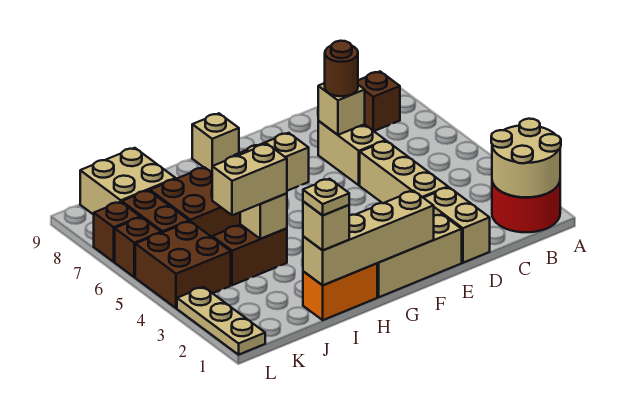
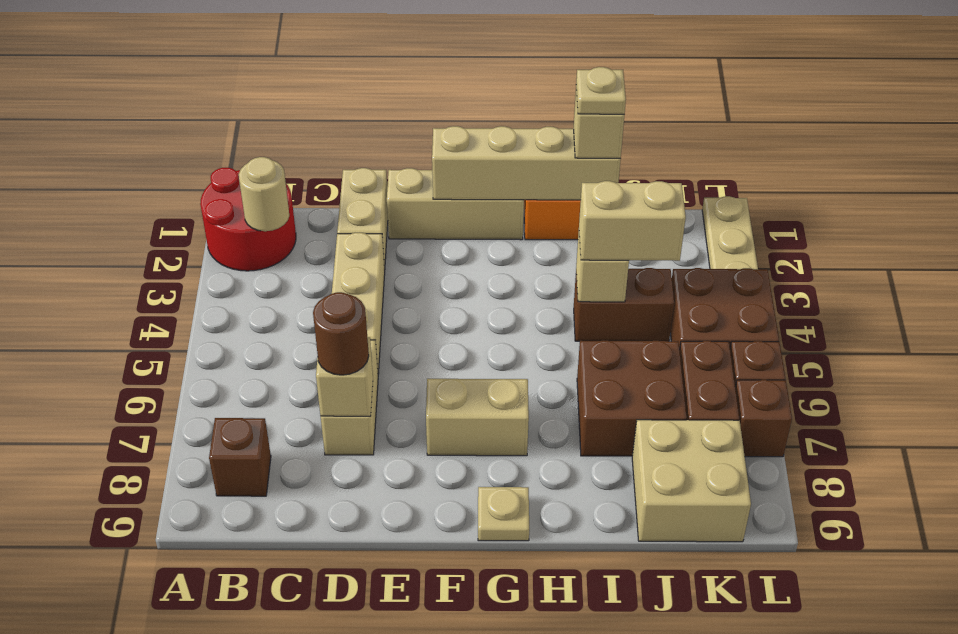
tan round brick A1:B2 level 2 -> tan round brick B2 level 2
tan brick G9 level 1 -> tan plate G9 level 1

